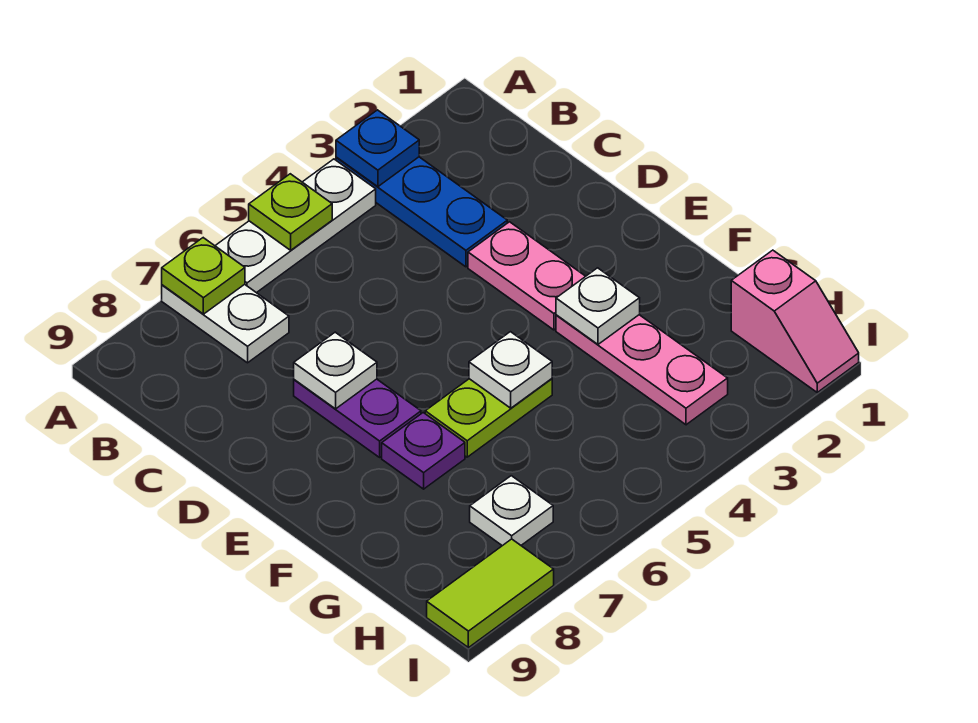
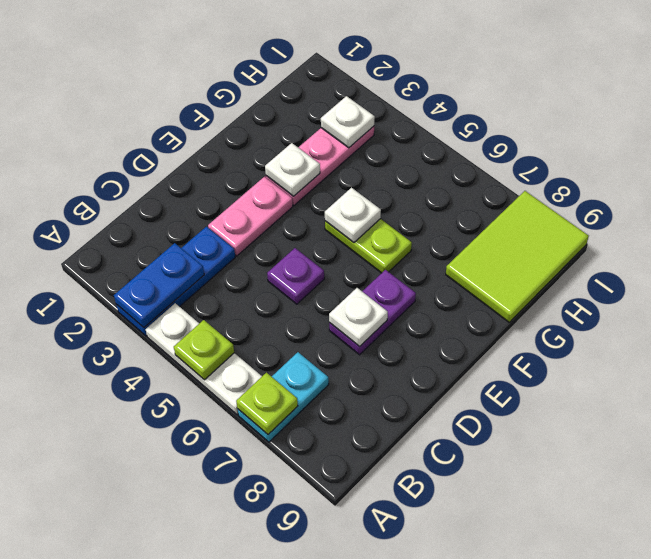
blue plate A3 level 2 -> blue plate A3:B3 level 2
white plate A7:B7 level 1 -> cyan plate A7:B7 level 1
purple plate F7 level 1 -> purple plate D5 level 1
pink slope H1:I1 level 1 top H -> none
white plate H7 level 1 -> white plate H3 level 2
lime tile I8:I9 level 1 -> lime tile G8:I9 level 1

